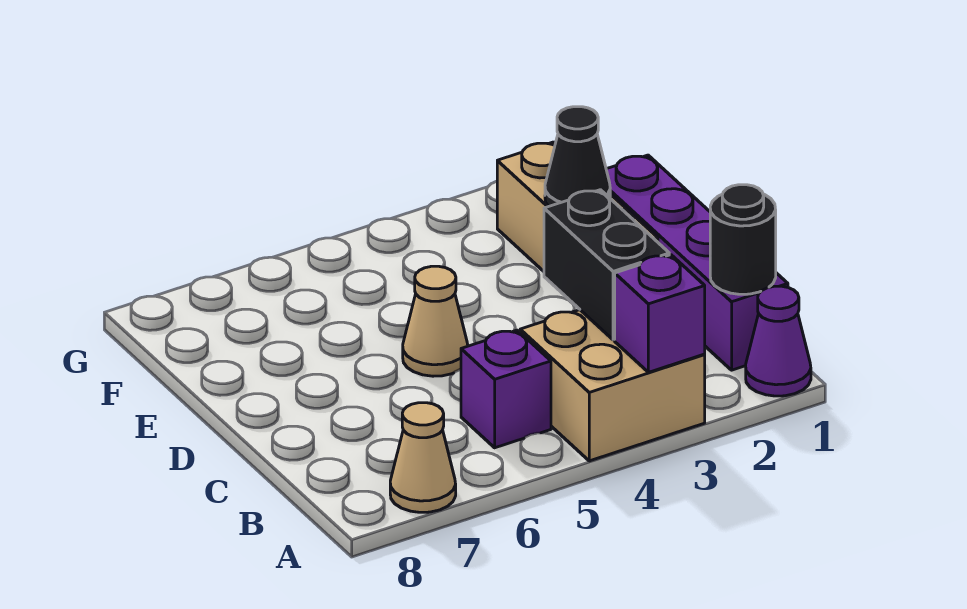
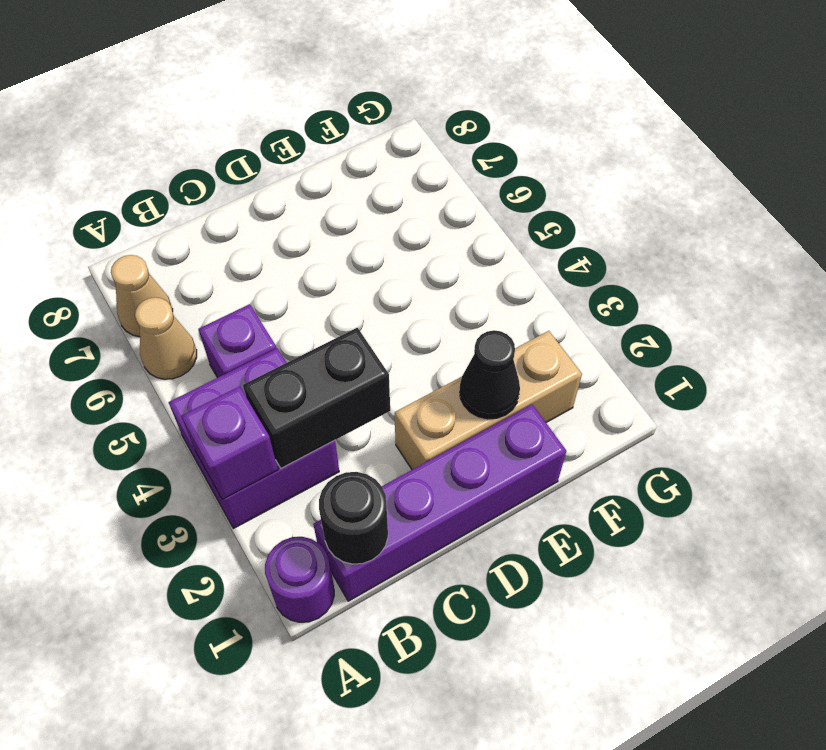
purple cone A1 level 1 -> purple round brick A1 level 1
tan brick A3:B4 level 1 -> purple brick A3:B4 level 1
tan cone D5 level 1 -> tan cone A6 level 1

